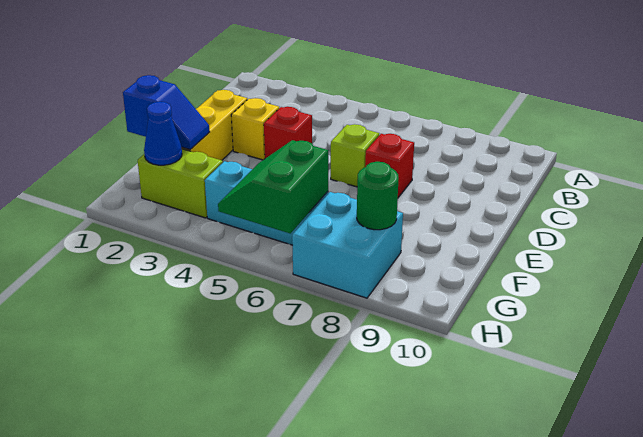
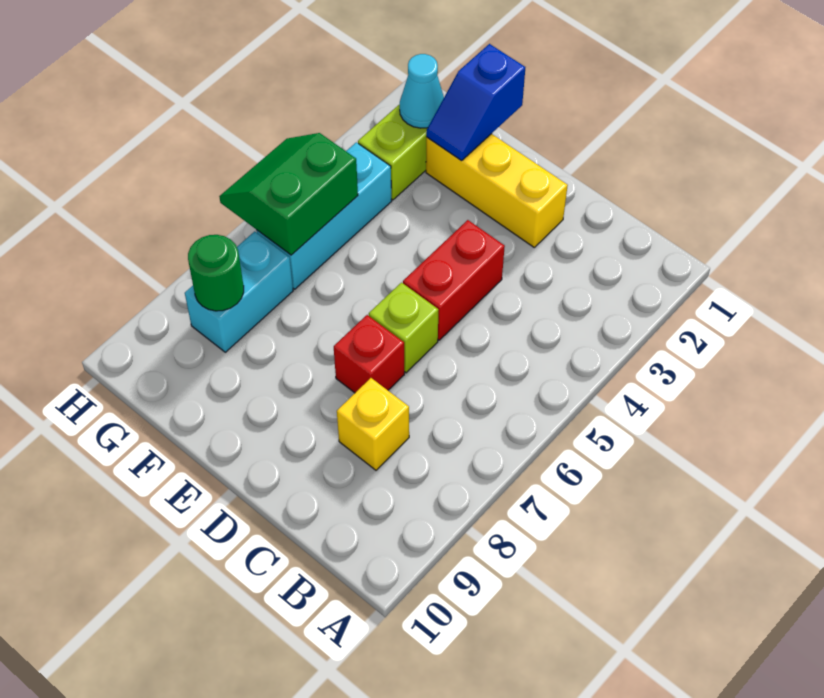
yellow brick D3 level 1 -> yellow brick C8 level 1
red brick D4 level 1 -> red brick D4:D5 level 1
blue cone G2 level 2 -> cyan cone G2 level 2
green slope G5:H6 level 2 top 6 -> green slope G5:H6 level 2 top G
cyan brick G7:H8 level 1 -> cyan brick G7:G8 level 1

